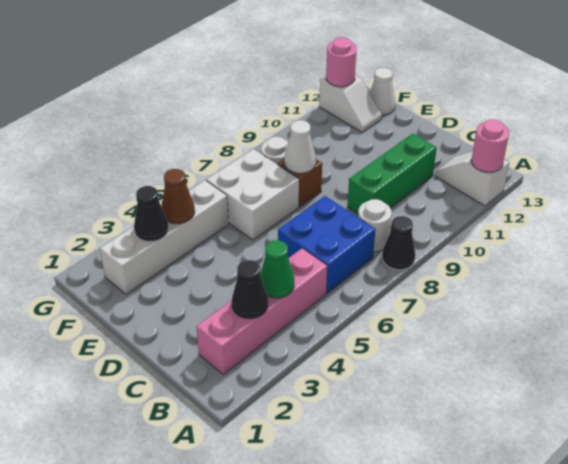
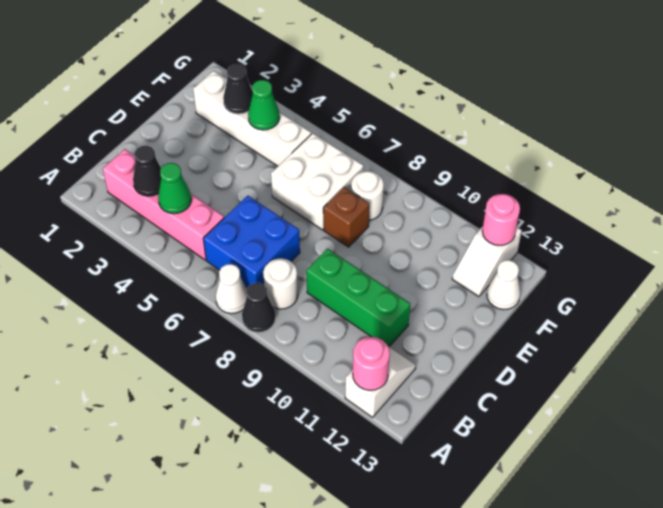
white cone E8 level 2 -> white cone A7 level 1
brown cone F4 level 2 -> green cone F4 level 2

